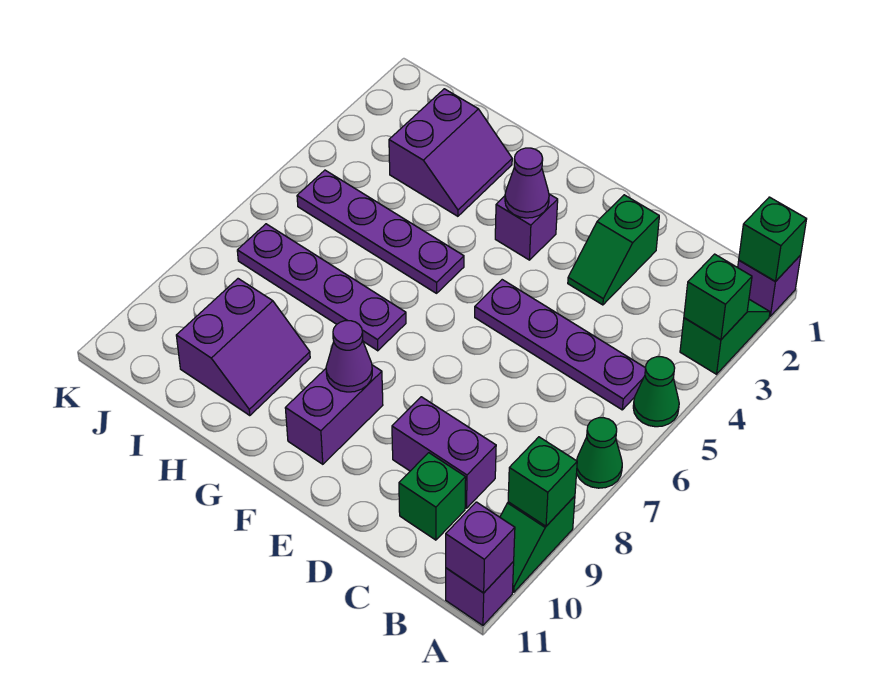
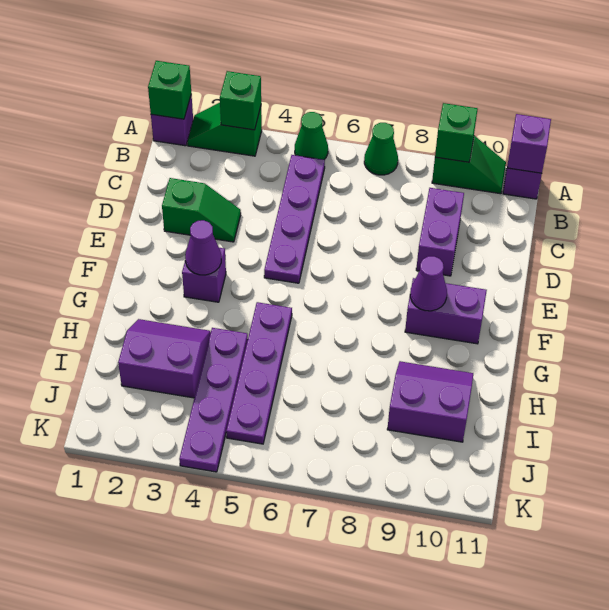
green brick C10 level 1 -> none
purple plate G7:J7 level 1 -> purple plate H4:K4 level 1

